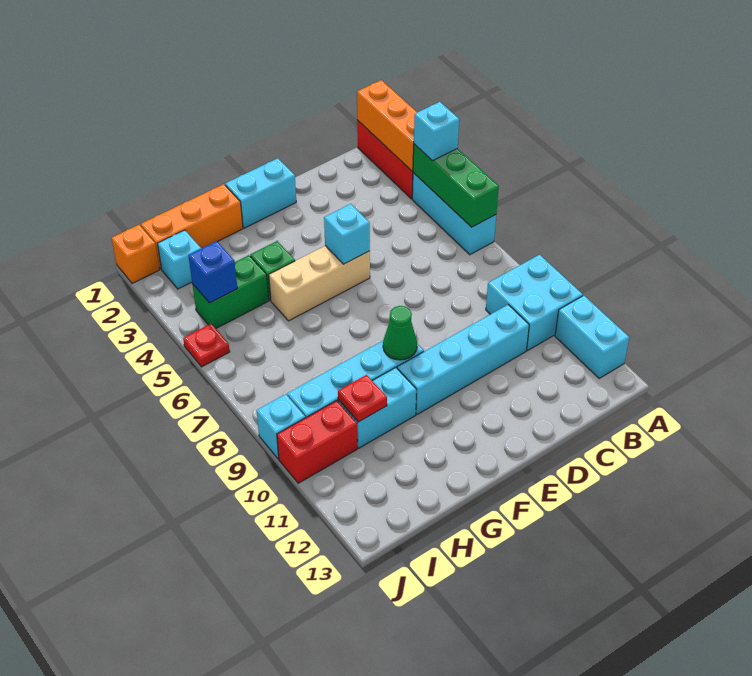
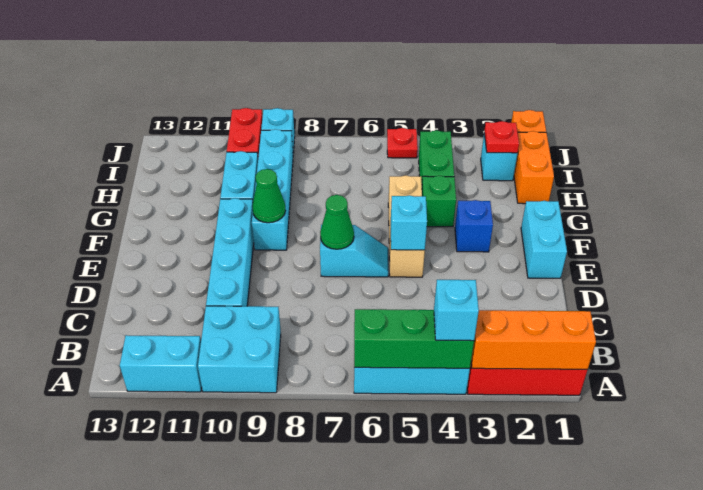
none -> cyan slope E6:E7 level 1 top 7
none -> green cone E7 level 2
orange brick G1:I1 level 1 -> orange brick H1:I1 level 1
red plate H10 level 2 -> red plate I2 level 2
blue brick I4 level 2 -> blue brick F3 level 1

